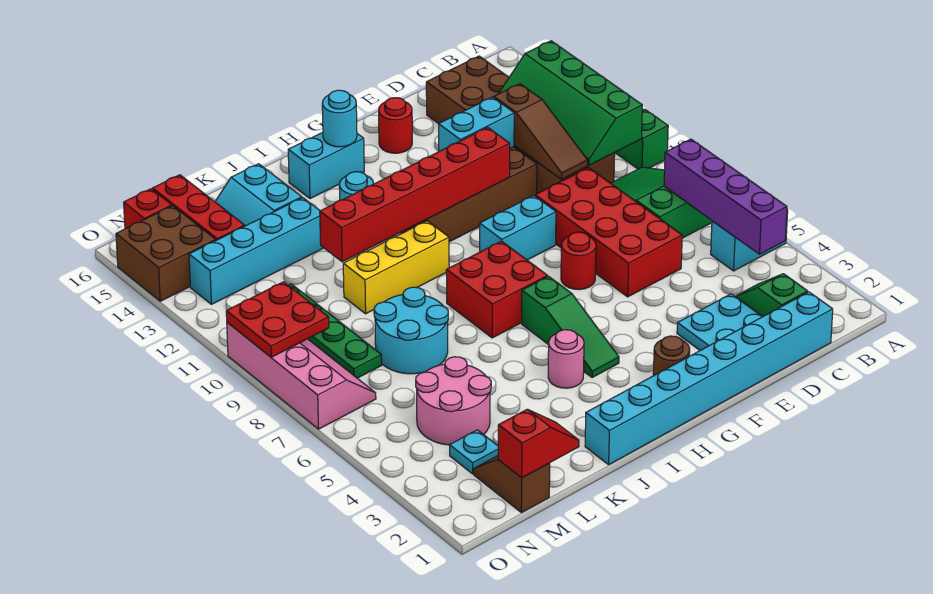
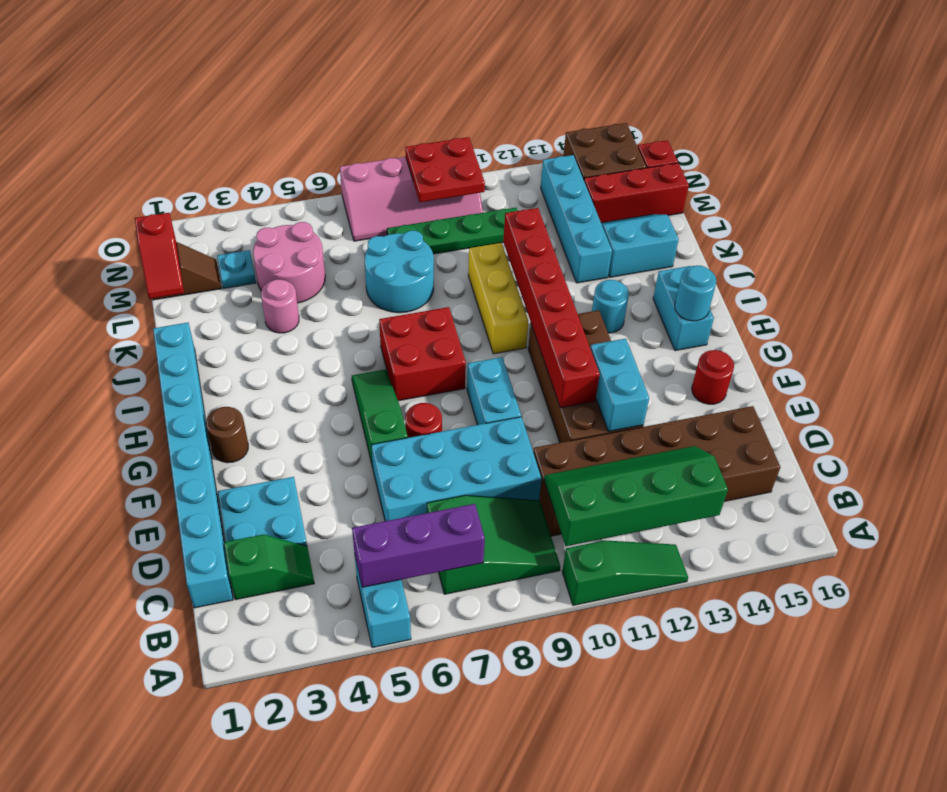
purple brick B4:B7 level 2 -> purple brick B5:B7 level 2
red brick D6:E9 level 1 -> cyan brick D6:E9 level 1
brown slope D10:D12 level 2 top 12 -> none
green slope H4:H6 level 1 top 6 -> green slope F6:H6 level 1 top F
pink round brick I4 level 1 -> pink round brick K4 level 1

